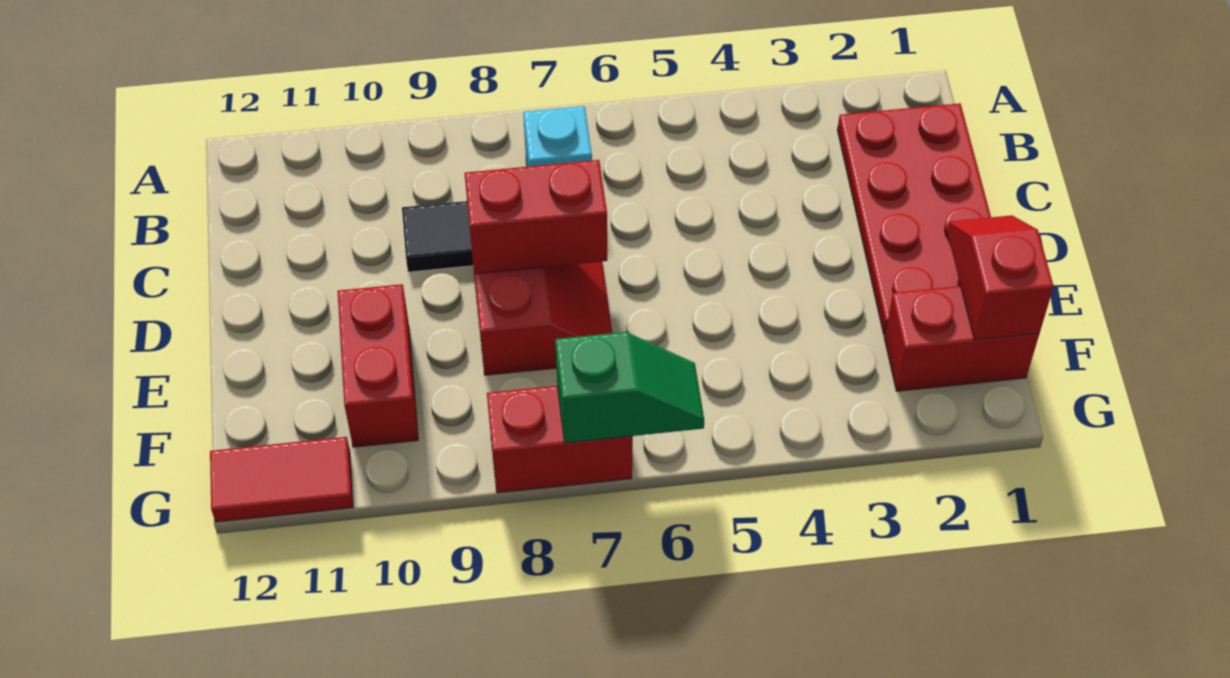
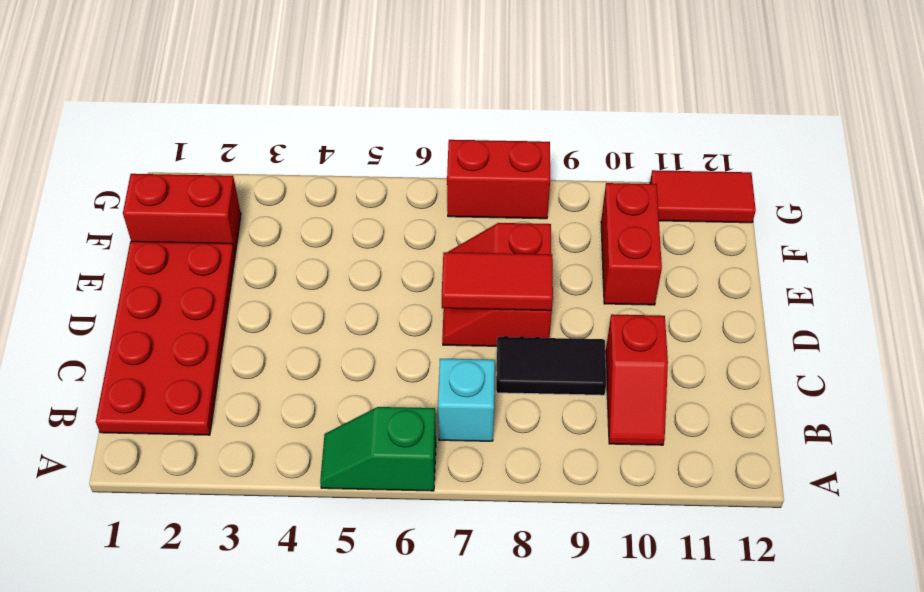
red brick D7:D8 level 2 -> red tile D7:D8 level 2
red slope E1:F1 level 2 top F -> red slope B10:C10 level 1 top C
green slope G6:G7 level 2 top 7 -> green slope A5:A6 level 1 top 6

